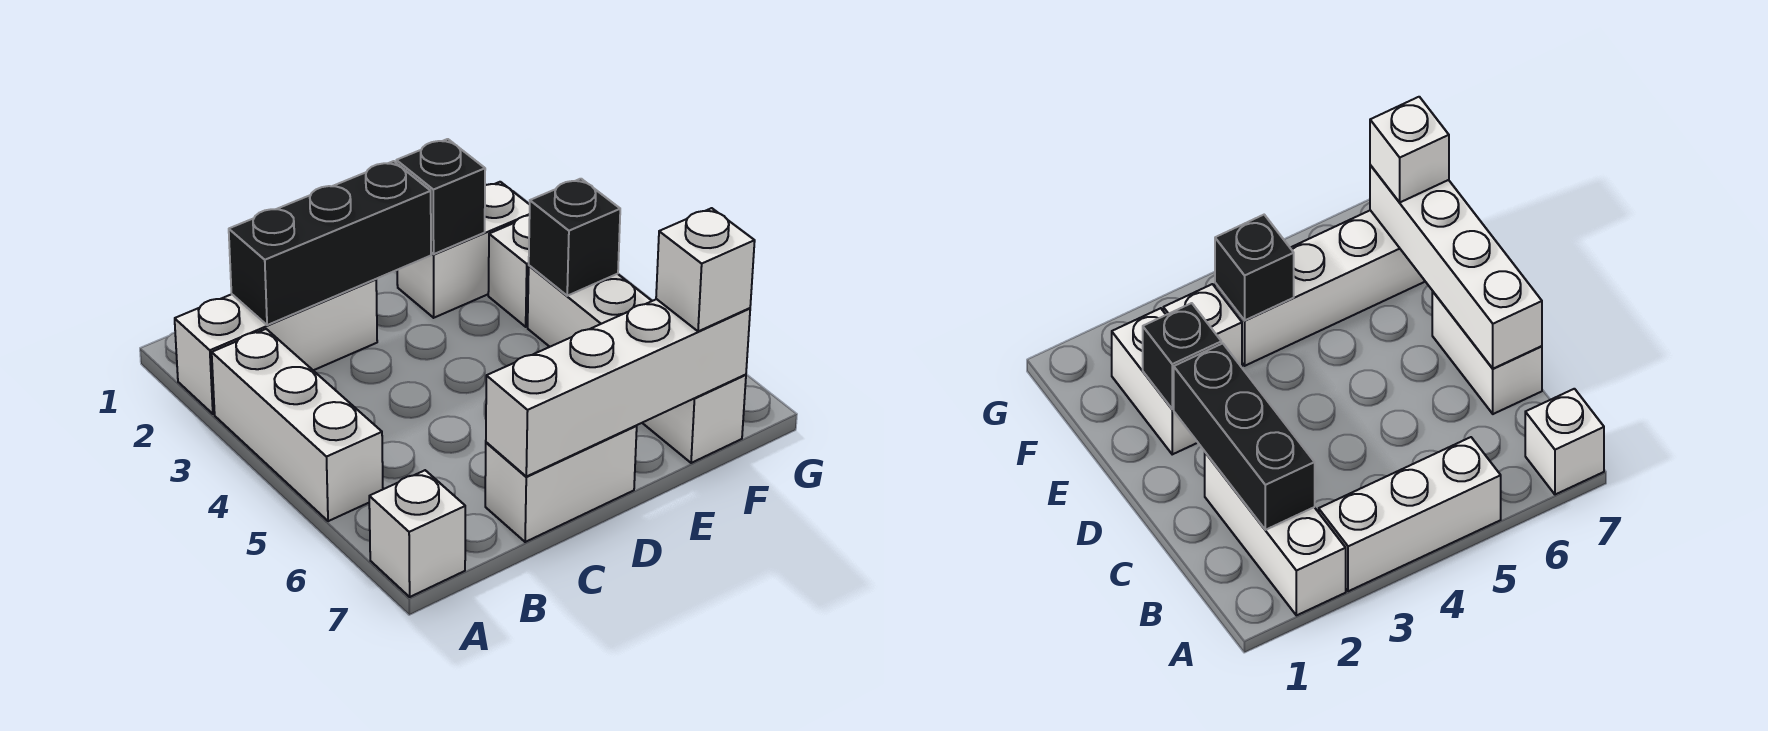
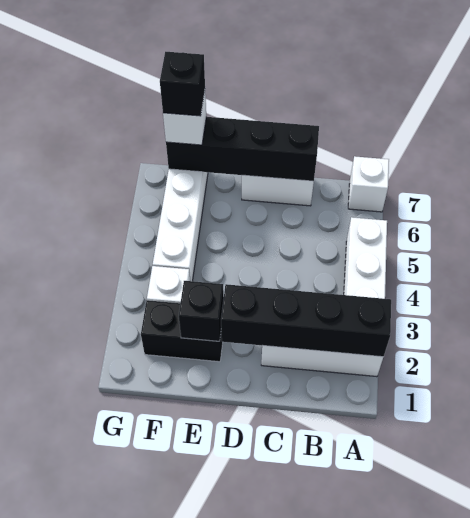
black brick B2:D2 level 2 -> black brick A2:D2 level 2
white brick C7:F7 level 2 -> black brick C7:F7 level 2
white brick E2:F2 level 1 -> black brick E2:F2 level 1
black brick F4 level 2 -> black brick F7 level 4

